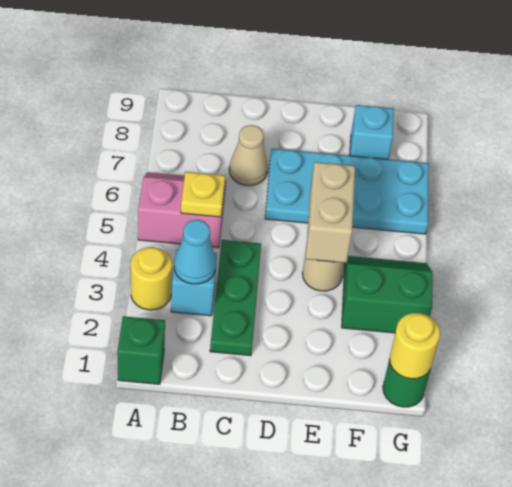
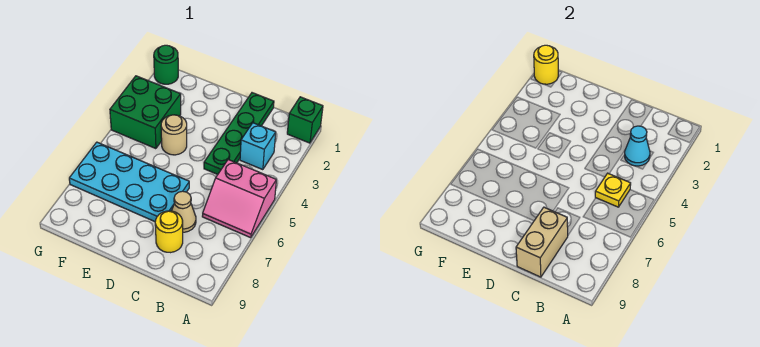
yellow round brick A3 level 1 -> yellow round brick C8 level 1
green plate C2:C4 level 1 -> green plate C1:C4 level 1
tan brick E4:E5 level 2 -> tan brick C8:C9 level 2
green slope F3:G4 level 1 top 3 -> green brick F3:G4 level 1
cyan brick F8 level 1 -> none

